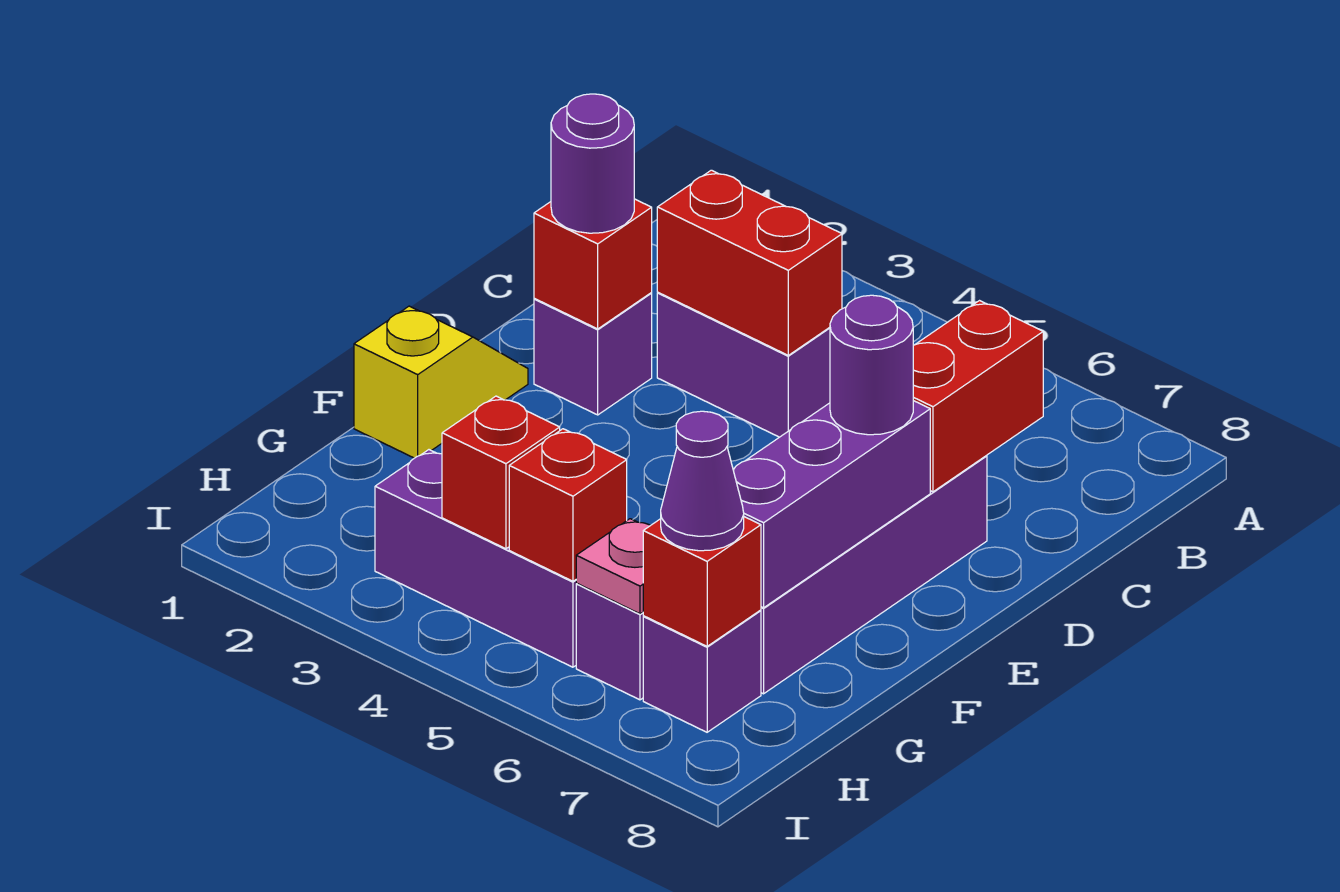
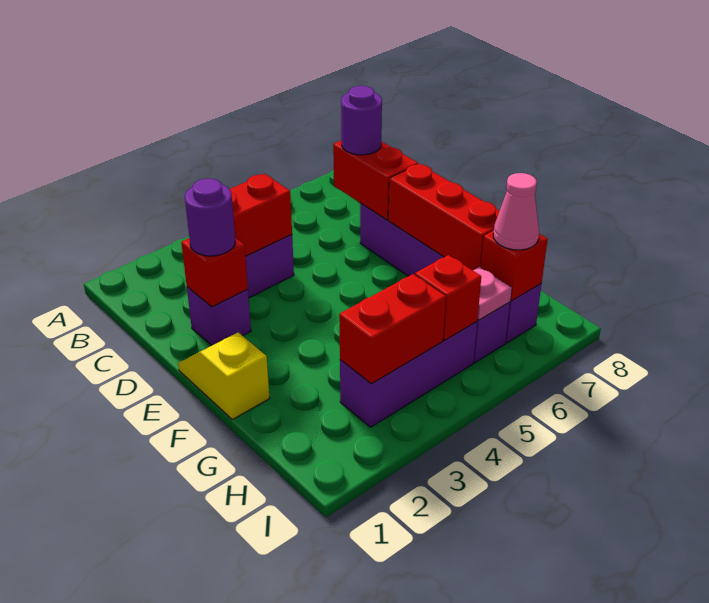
purple brick E7:G7 level 2 -> red brick E7:G7 level 2
purple round brick E7 level 3 -> purple round brick C7 level 3
red brick H4 level 2 -> red brick H3:H4 level 2
purple cone H7 level 3 -> pink cone H7 level 3

